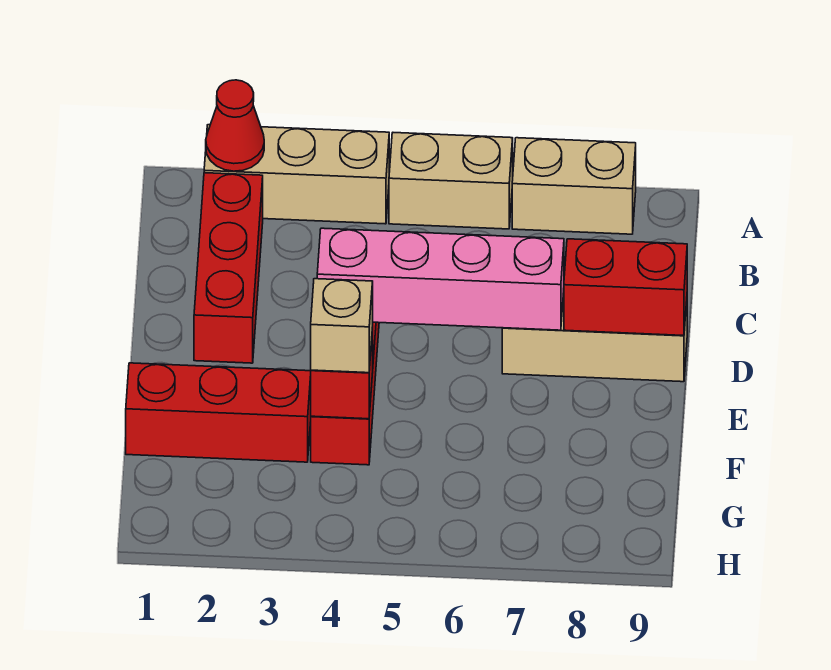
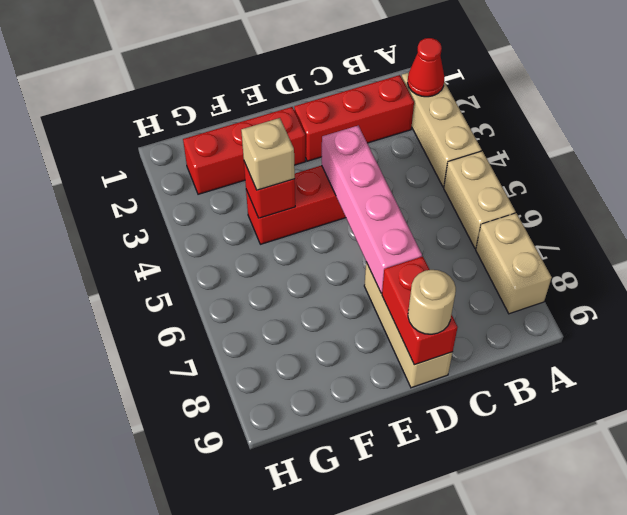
none -> tan round brick D9 level 3
red brick F1:F3 level 1 -> red brick E2:G2 level 1

